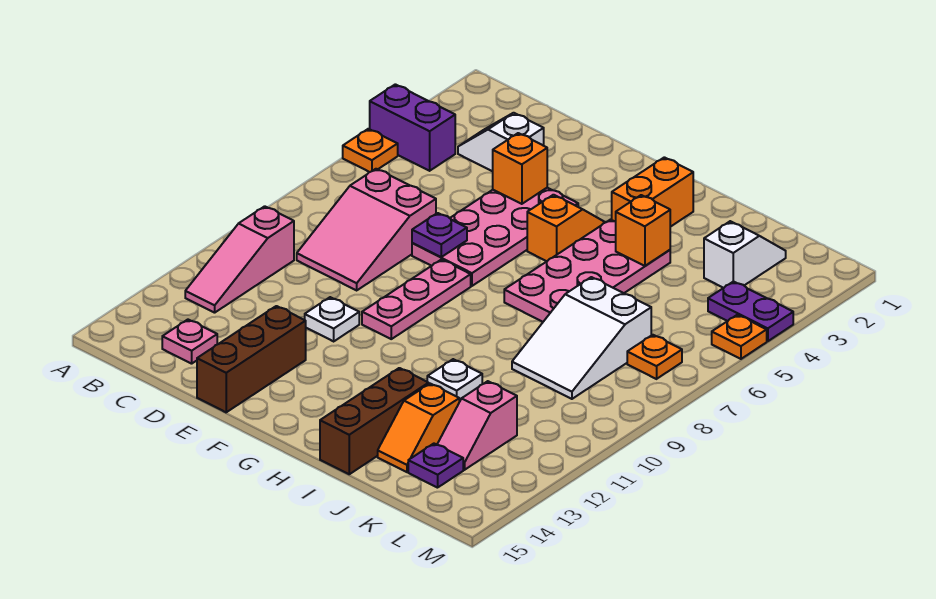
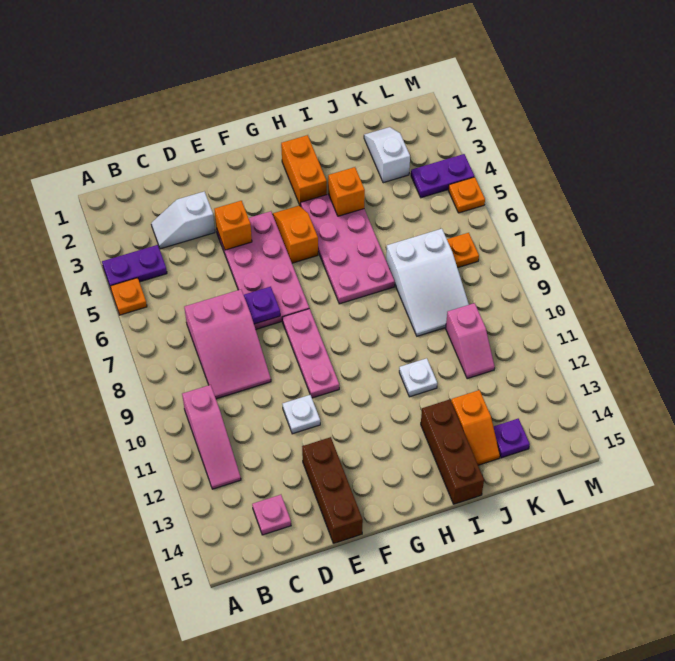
purple brick A4:B4 level 1 -> purple plate A4:B4 level 1
pink slope K12:K13 level 1 top 12 -> pink slope K10:K11 level 1 top 10

